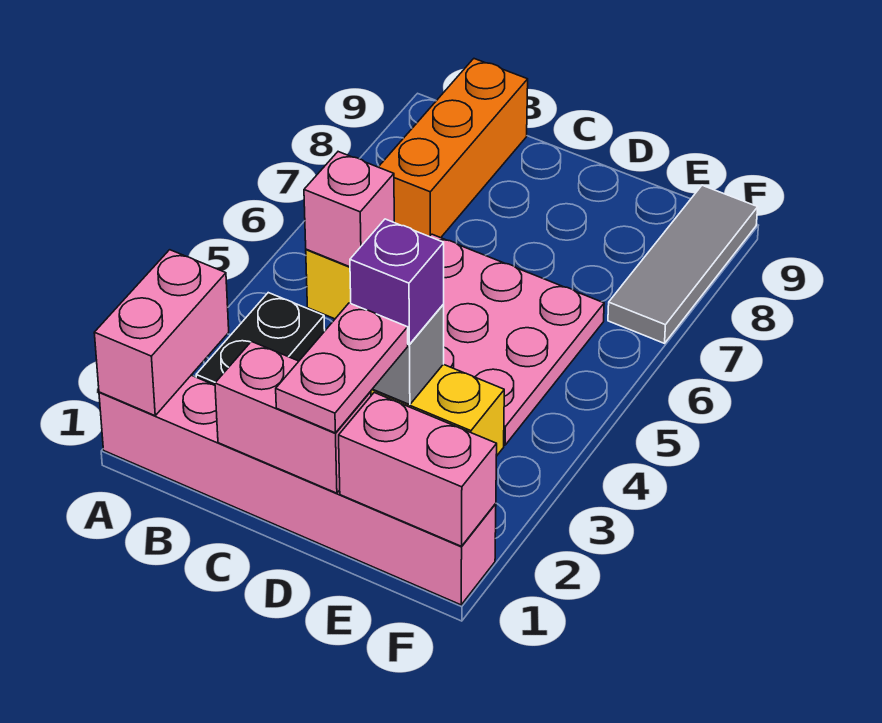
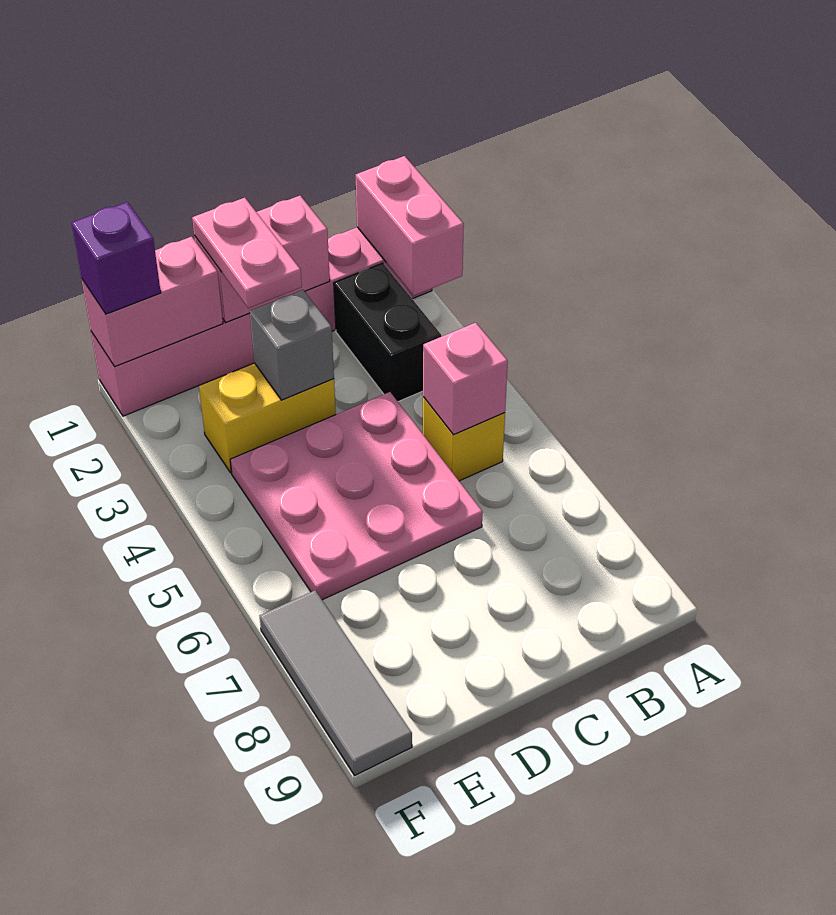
orange brick B7:B9 level 1 -> none
purple brick D3 level 3 -> purple brick F1 level 3

